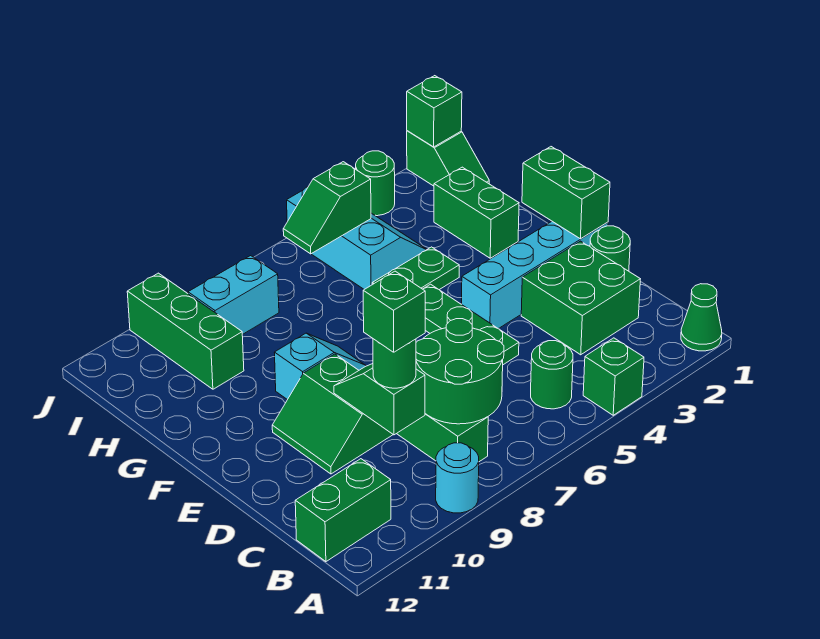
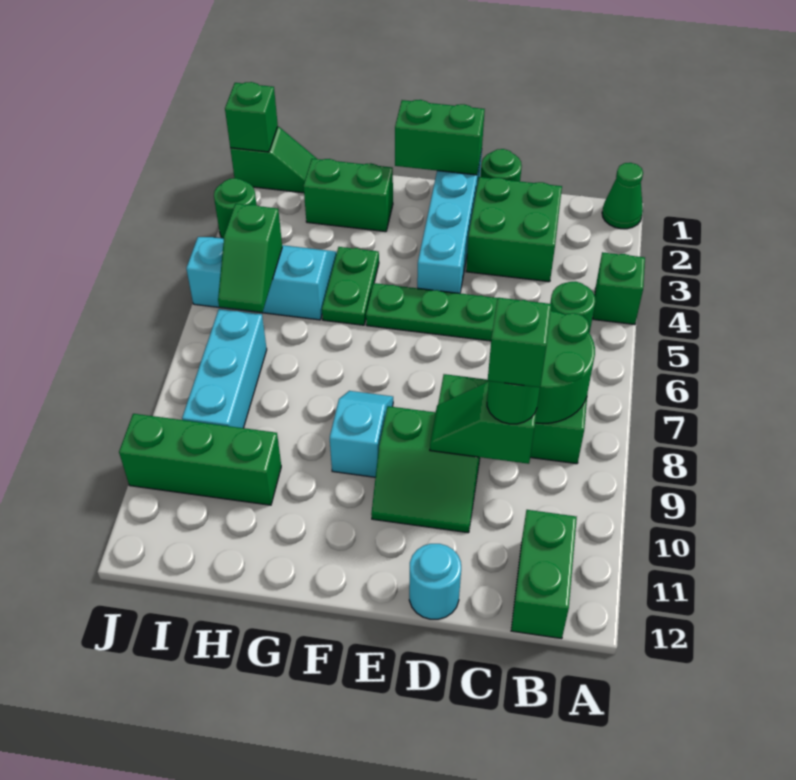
cyan round brick A9 level 1 -> cyan round brick D12 level 1
cyan brick I8:I9 level 1 -> cyan brick I7:I9 level 1

